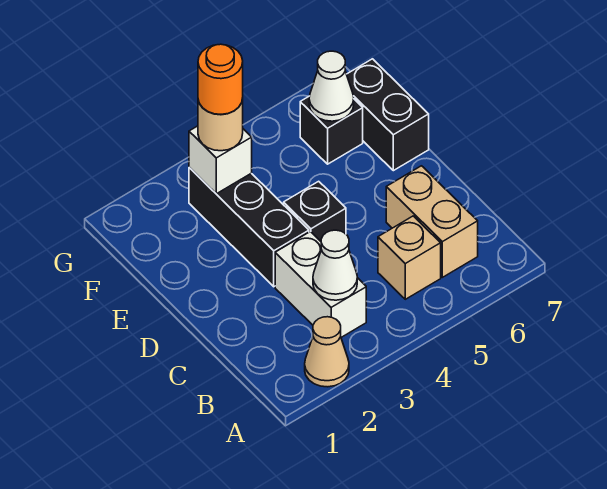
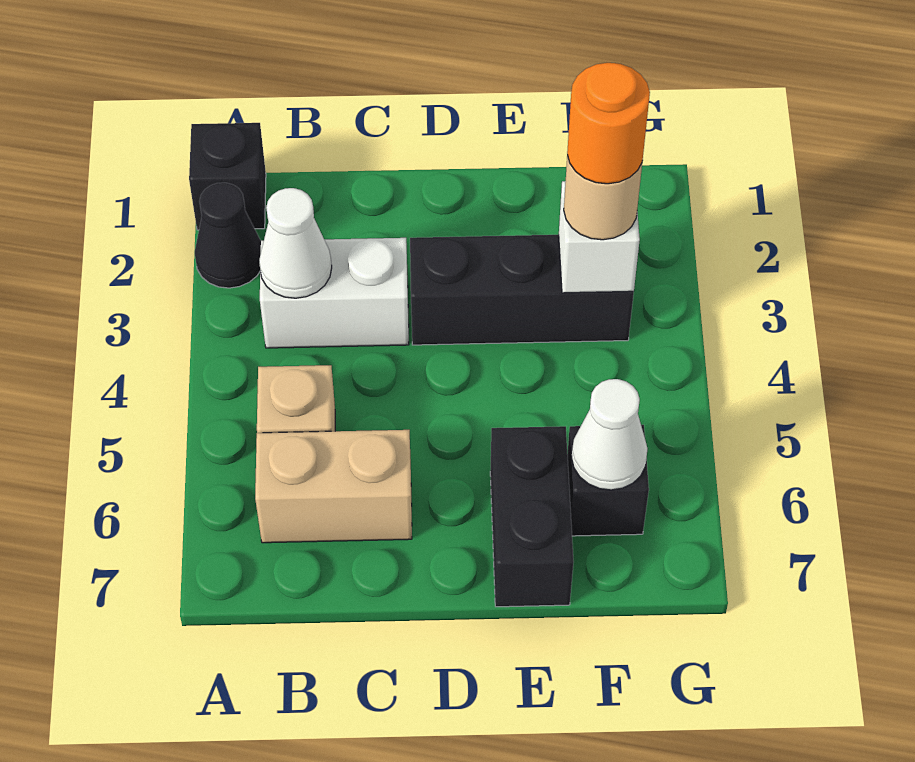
tan cone A2 level 1 -> black cone A2 level 1
black brick D4 level 1 -> black brick A1 level 1
black brick E7:F7 level 1 -> black brick E6:E7 level 1

